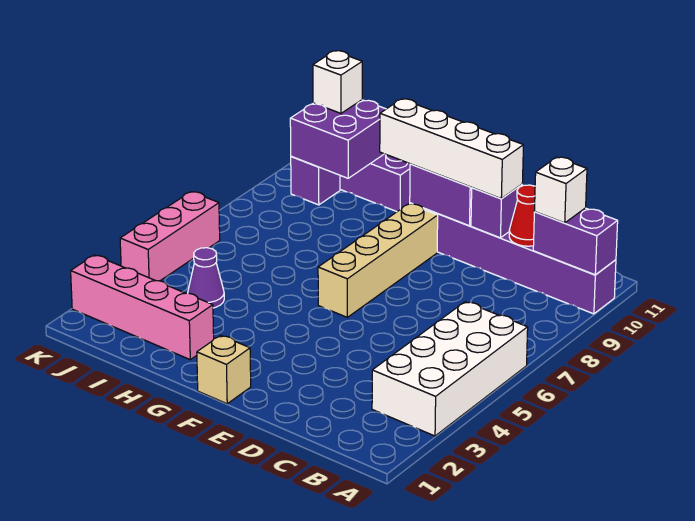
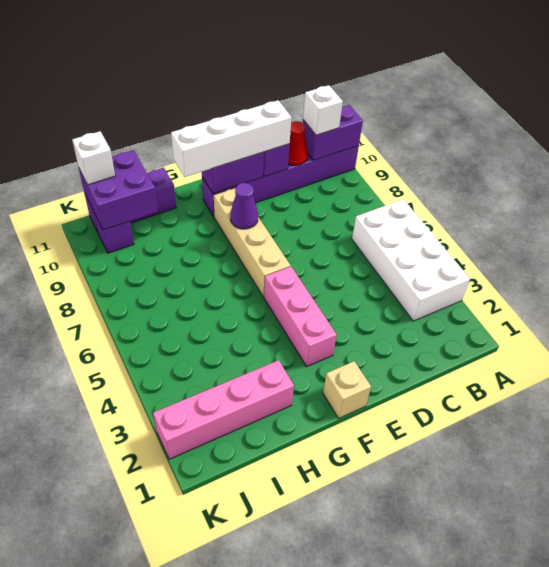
purple cone I4 level 1 -> purple cone F8 level 2
pink brick K4:K6 level 1 -> pink brick F3:F5 level 1

